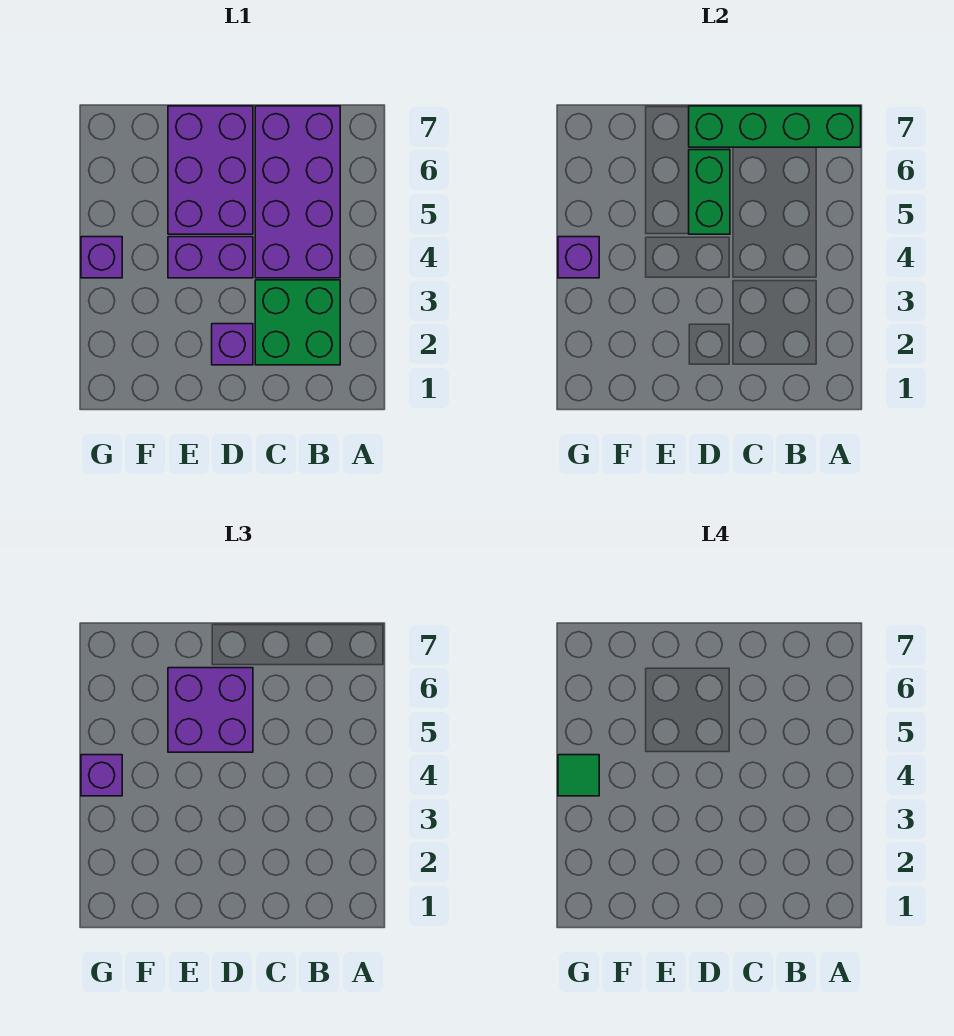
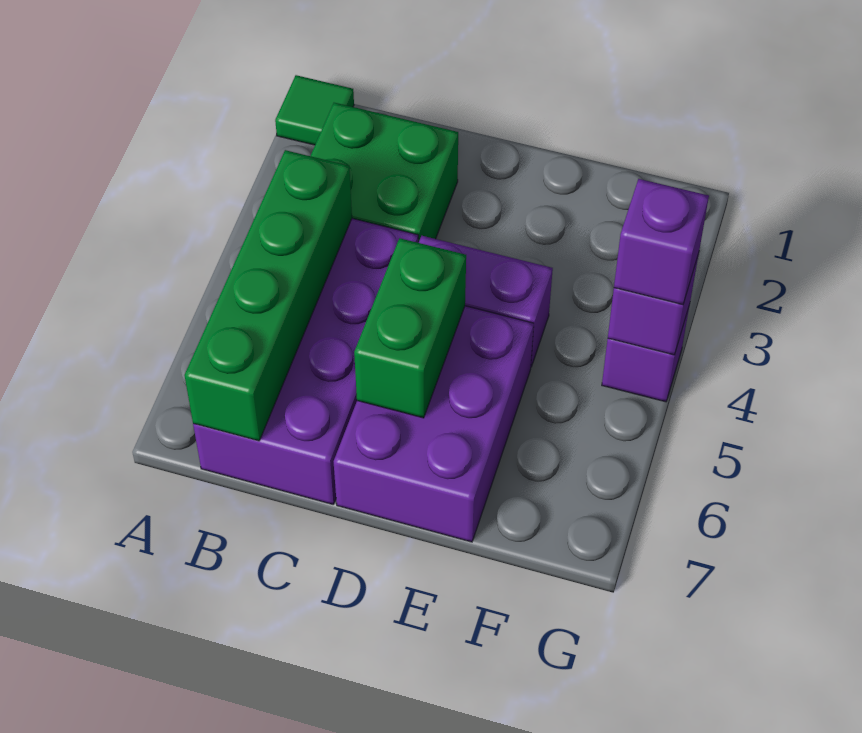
green brick A7:D7 level 2 -> green brick B4:B7 level 2
purple brick D2 level 1 -> none
purple brick D5:E6 level 3 -> none
green tile G4 level 4 -> green tile A1 level 1

